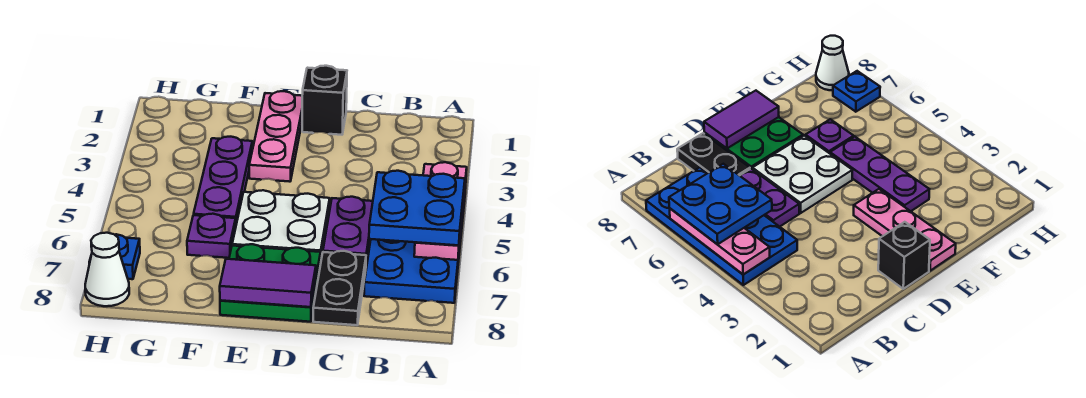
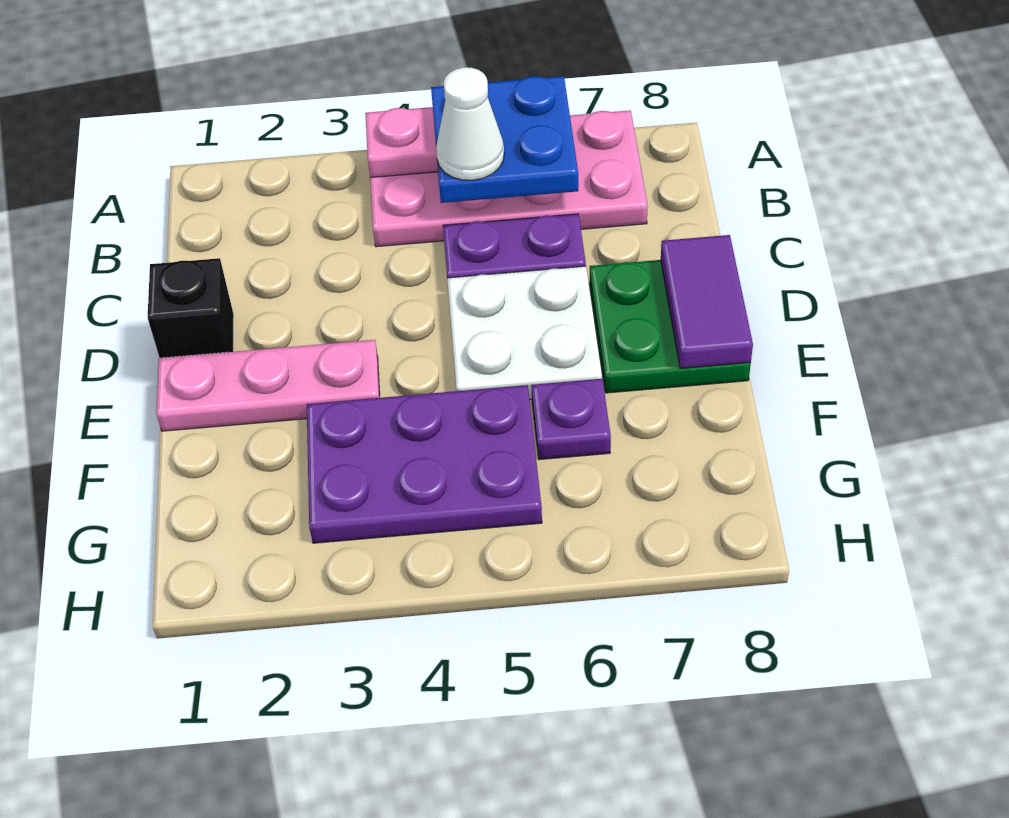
blue plate A4:B7 level 1 -> pink plate A4:B7 level 1
black plate C7:C8 level 1 -> none
purple plate F3:F5 level 1 -> purple plate F3:G5 level 1
blue plate H7 level 1 -> none
white cone H8 level 1 -> white cone B5 level 4

